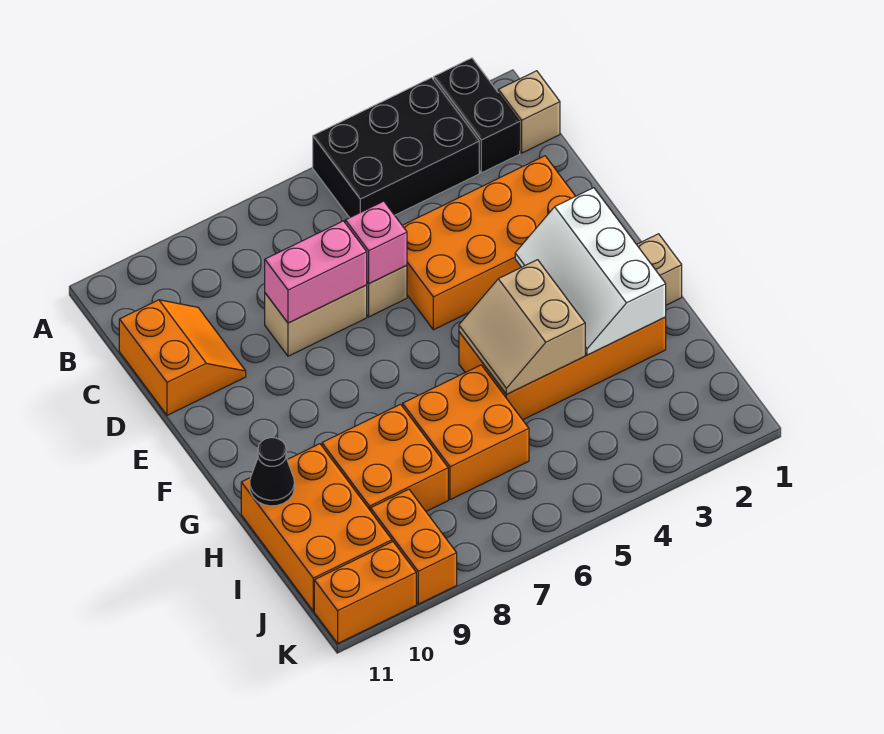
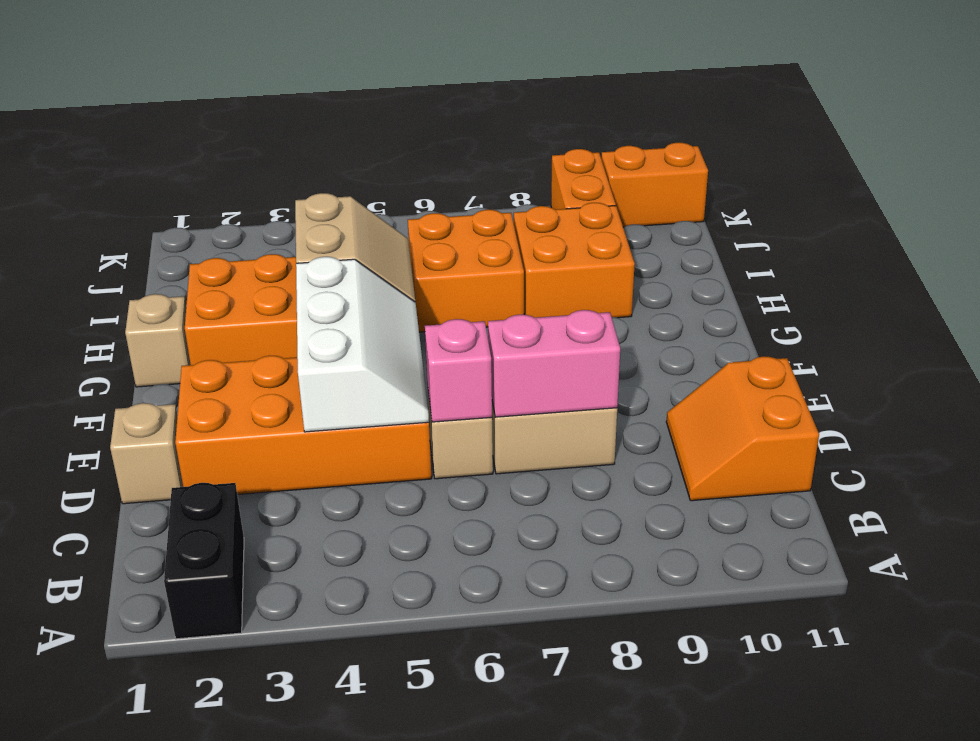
black brick A3:B5 level 1 -> none
tan brick B1 level 1 -> tan brick D1 level 1
white slope F2:H3 level 2 top 2 -> white slope D4:F5 level 2 top 4
orange brick H10:J11 level 1 -> none
black cone H11 level 2 -> none

